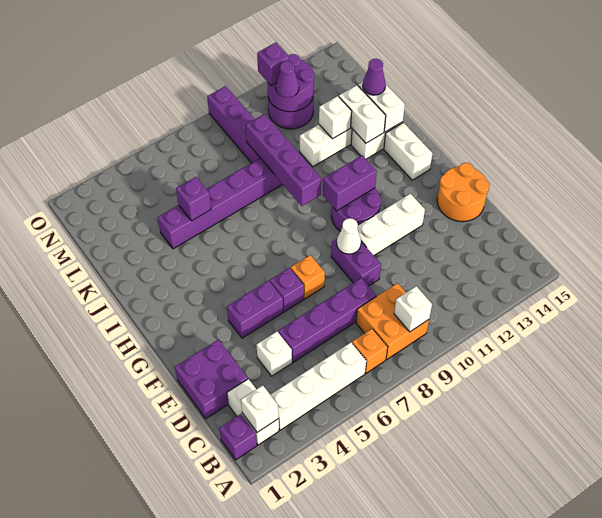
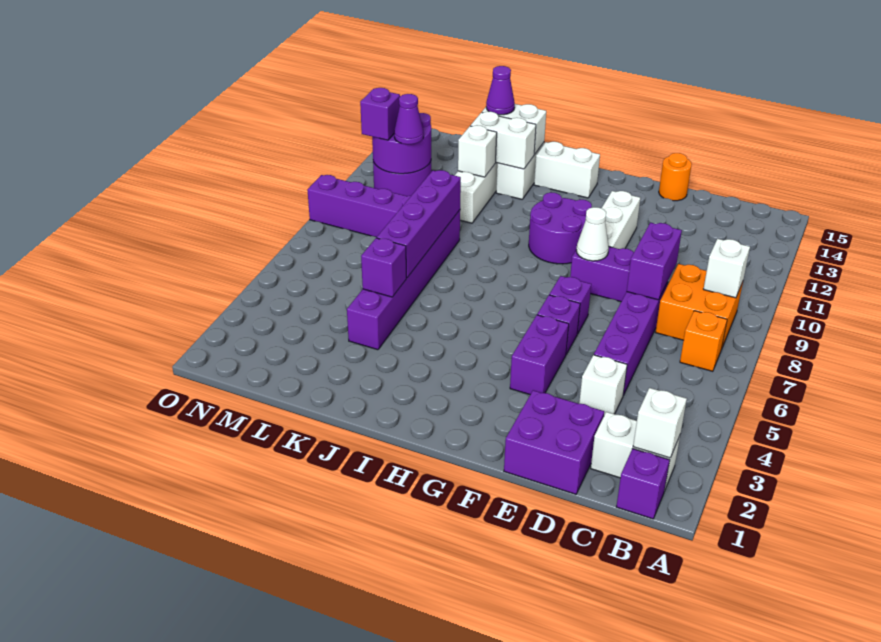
white brick B3:B6 level 1 -> none
orange round brick E14:F15 level 1 -> orange round brick E15 level 1
orange brick F7 level 1 -> purple brick F7 level 1
purple brick H10:H11 level 2 -> purple brick D8:D9 level 2
purple brick I9:L9 level 2 -> purple brick K6:K9 level 2

